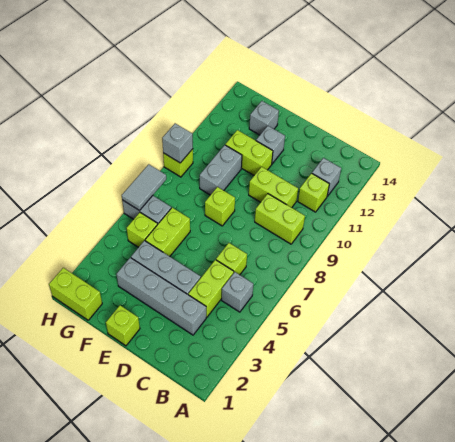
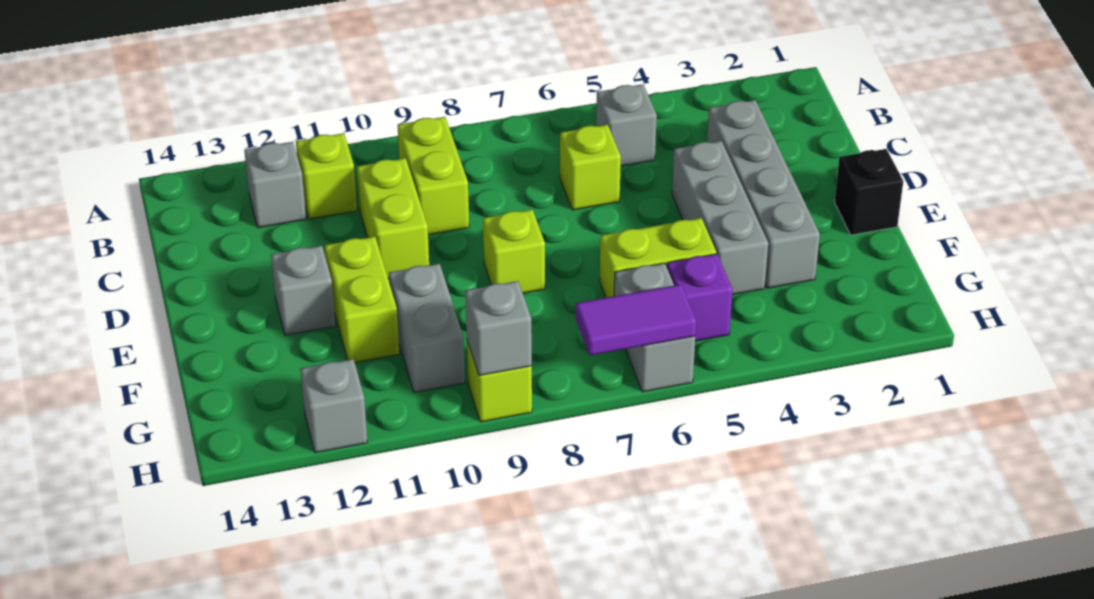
lime brick C4:C5 level 1 -> none
lime brick E1 level 1 -> black brick E1 level 1
grey brick F9:F10 level 1 -> grey brick F10:G10 level 1
grey brick F13 level 1 -> grey brick H12 level 1
lime brick G1:H1 level 1 -> none
lime brick G5 level 1 -> purple brick G5 level 1
grey tile H6:H7 level 2 -> purple tile H6:H7 level 2

